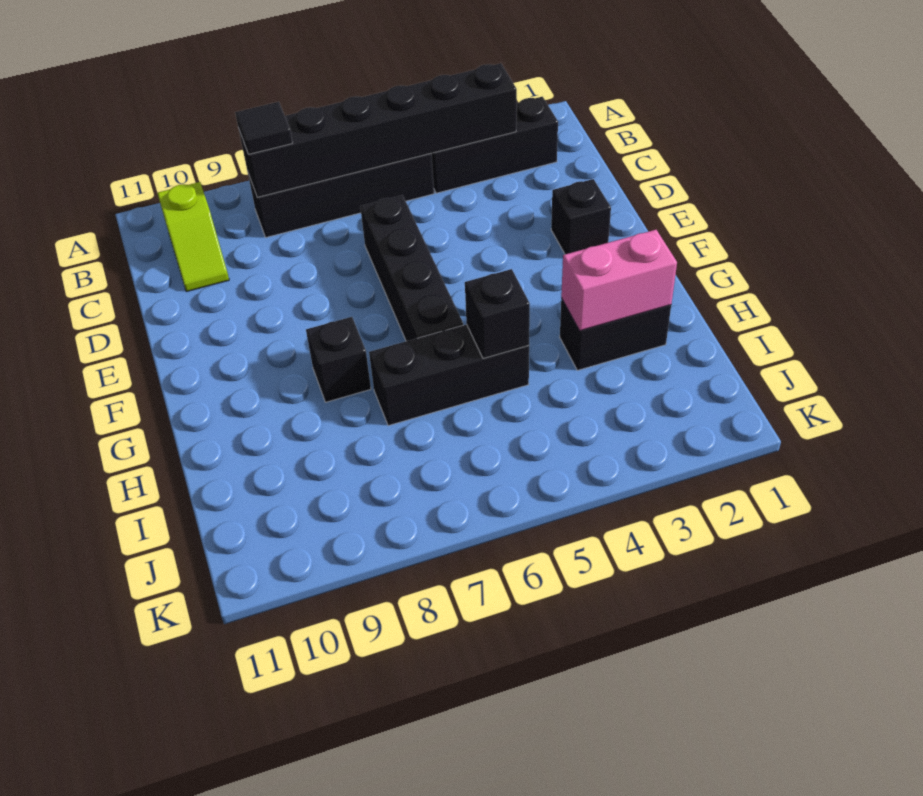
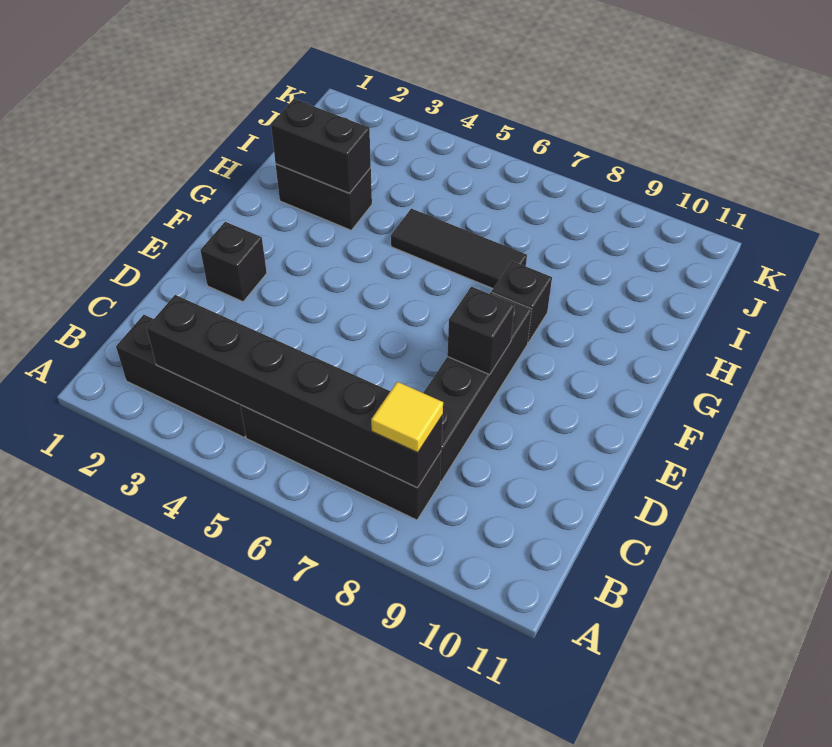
black tile B8 level 3 -> yellow tile B8 level 3
lime slope B10:C10 level 1 top B -> none
black brick D6:G6 level 1 -> black brick C8:F8 level 1
pink brick H2:H3 level 2 -> black brick H2:H3 level 2
black brick H5:H7 level 1 -> black tile H5:H7 level 1
black brick H5 level 2 -> black brick E8 level 2

